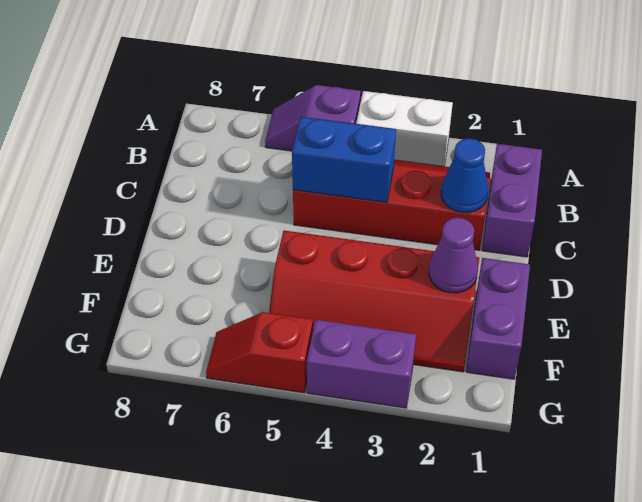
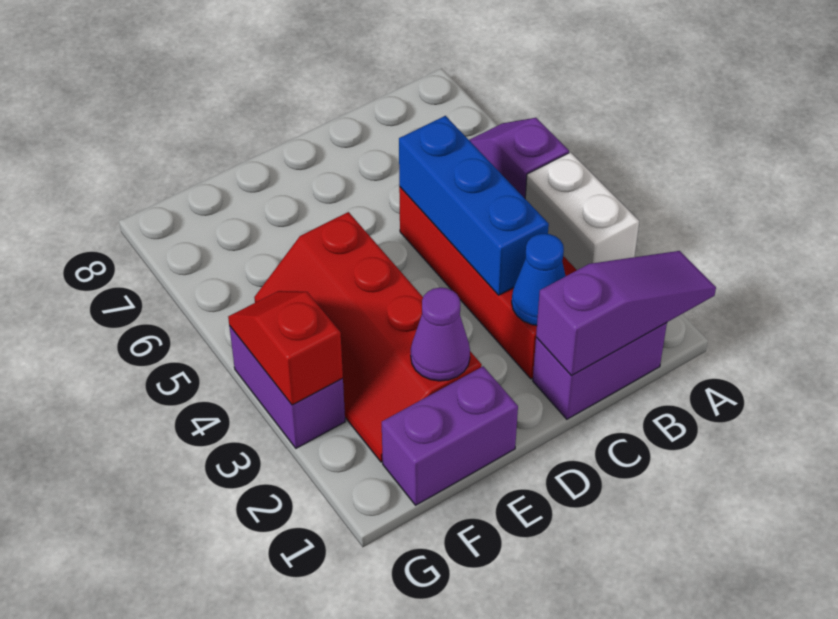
none -> purple slope A1:C1 level 2 top C
blue brick C4:C5 level 2 -> blue brick C3:C5 level 2
red slope G5:G6 level 1 top 5 -> red slope G3:G4 level 2 top 3

